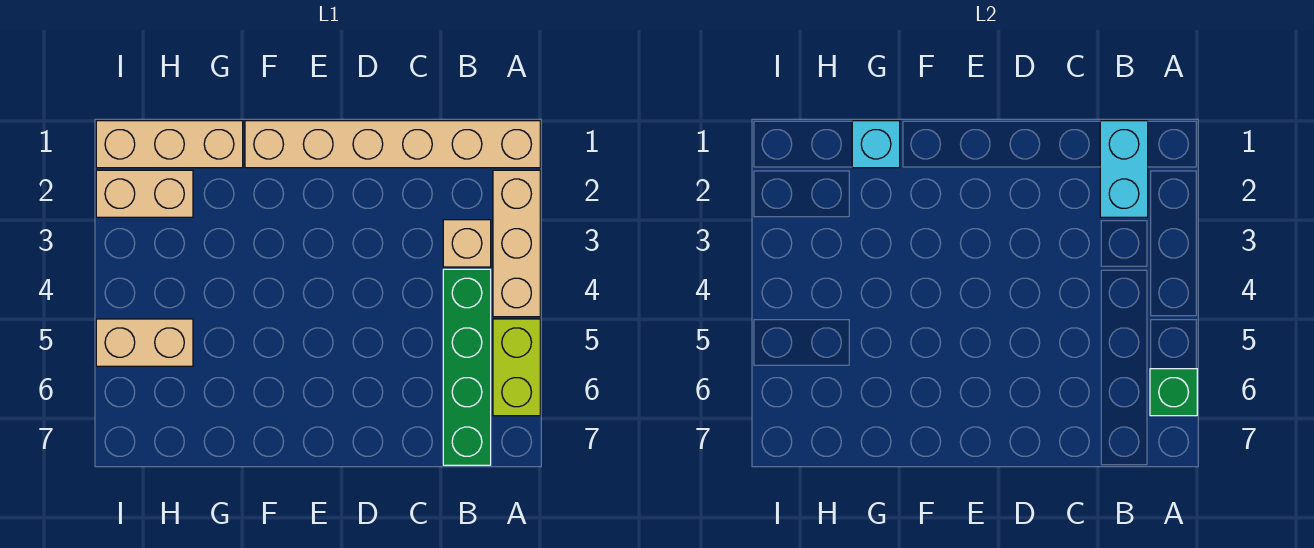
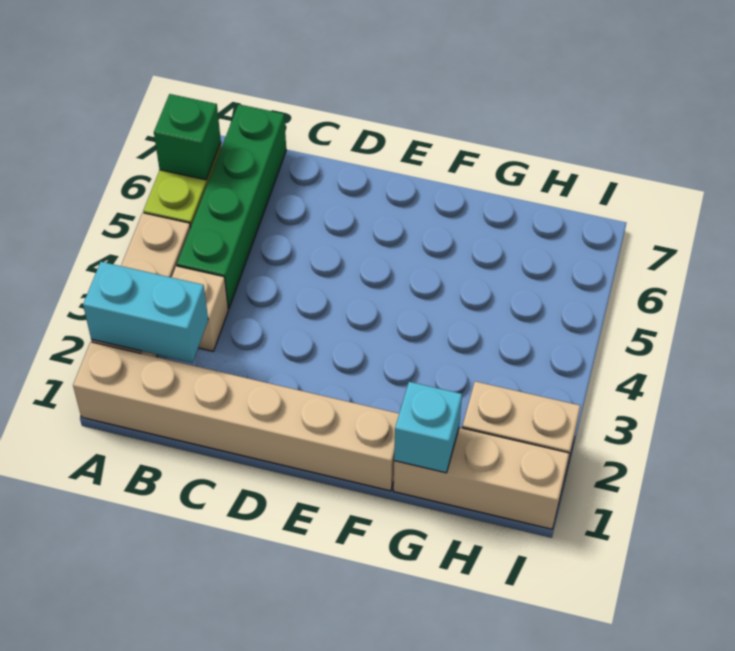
cyan brick B1:B2 level 2 -> cyan brick A2:B2 level 2
tan brick H5:I5 level 1 -> none

